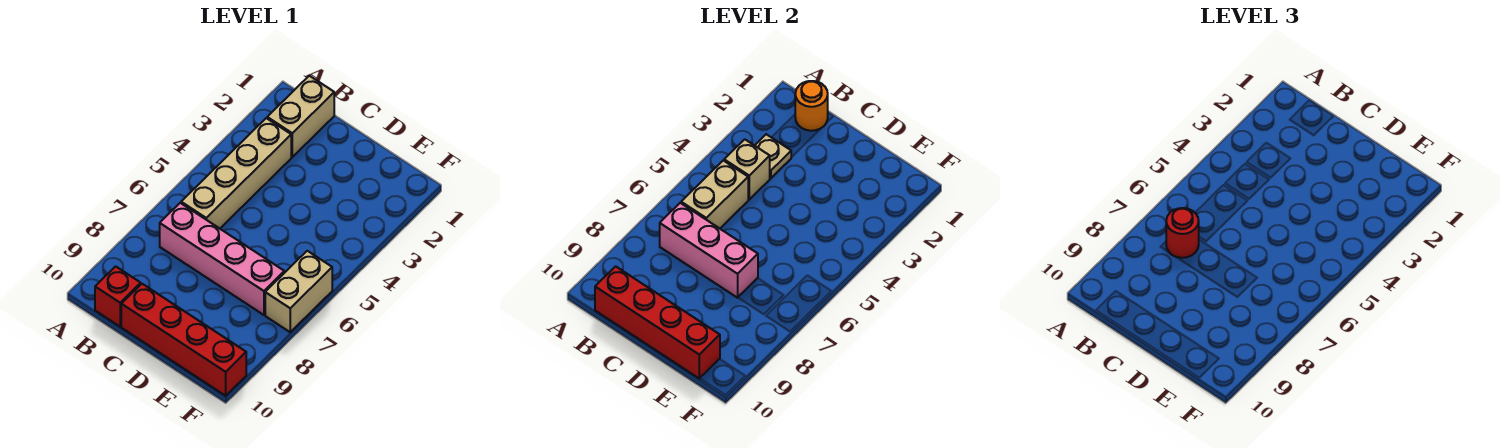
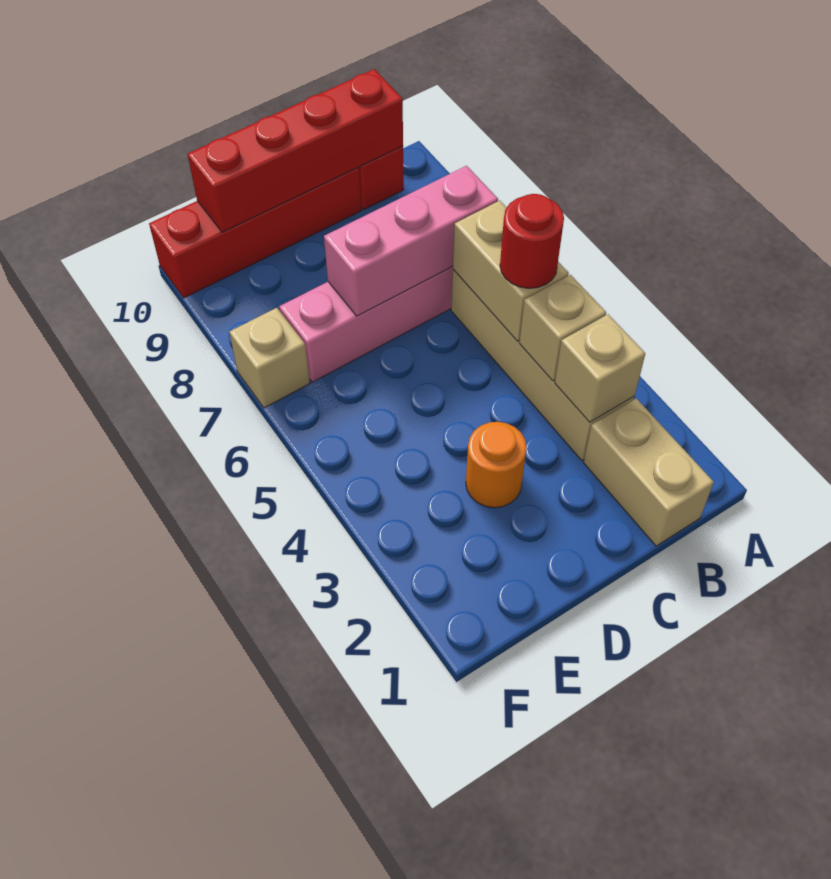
orange round brick B1 level 2 -> orange round brick D3 level 1
tan plate B3 level 2 -> tan brick B3 level 2
red round brick B7 level 3 -> red round brick B5 level 3
tan brick F6:F7 level 1 -> tan brick F7 level 1

